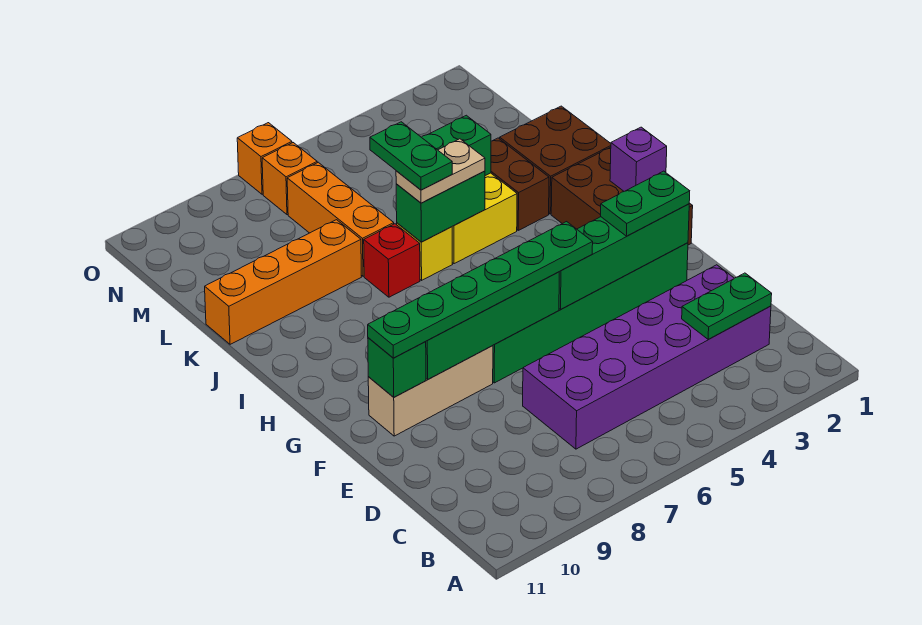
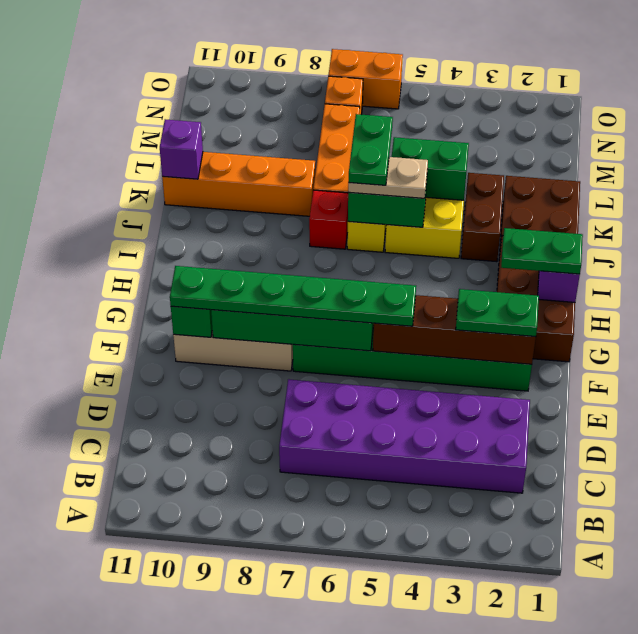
green plate C2:C3 level 2 -> green plate H1:H2 level 3
green brick F2:F5 level 2 -> brown brick F2:F5 level 2
none -> purple brick K11 level 2
orange brick O7 level 1 -> orange brick O6:O7 level 1

